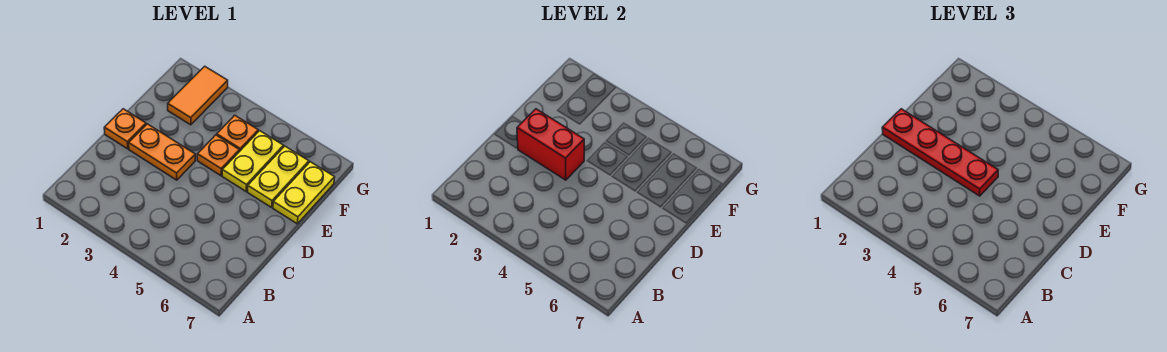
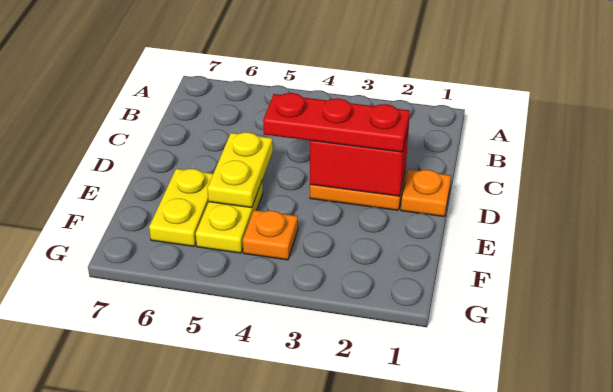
red plate D1:D4 level 3 -> red plate D2:D4 level 3
orange plate E4 level 1 -> none
yellow plate E7:F7 level 1 -> yellow plate D5:E5 level 2
orange tile F2:G2 level 1 -> none

